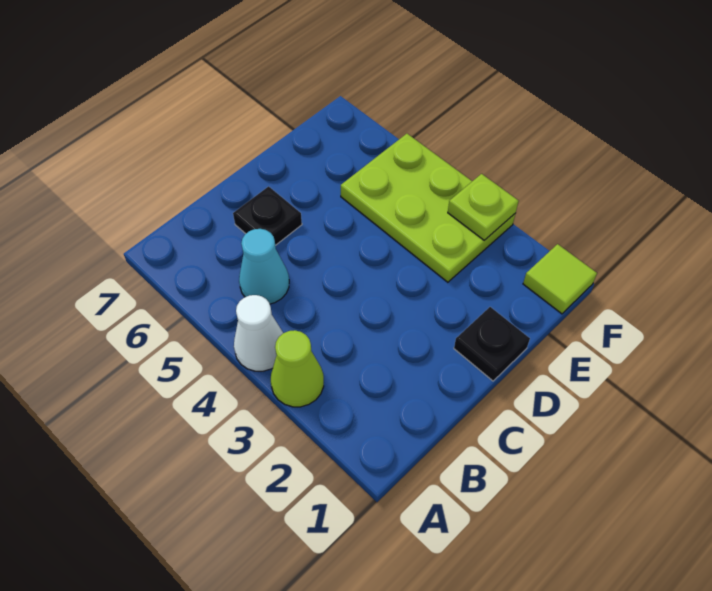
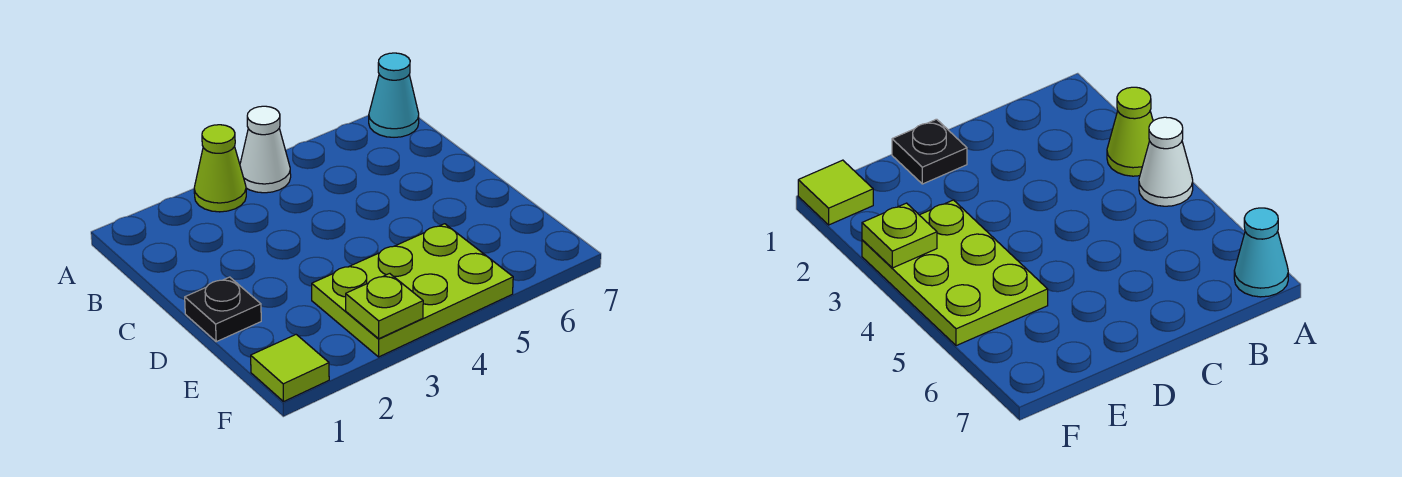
cyan cone B5 level 1 -> cyan cone A7 level 1
black plate C6 level 1 -> none

